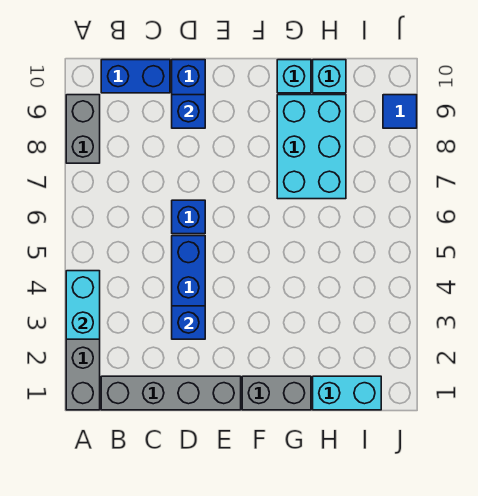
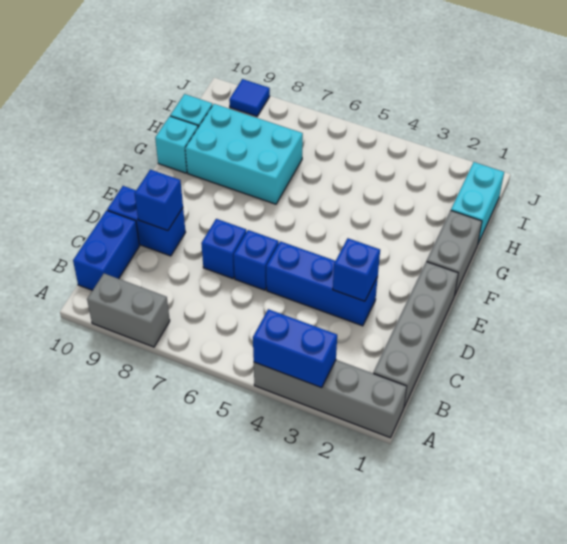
cyan brick A3:A4 level 2 -> blue brick A3:A4 level 2
none -> blue brick D7 level 1

